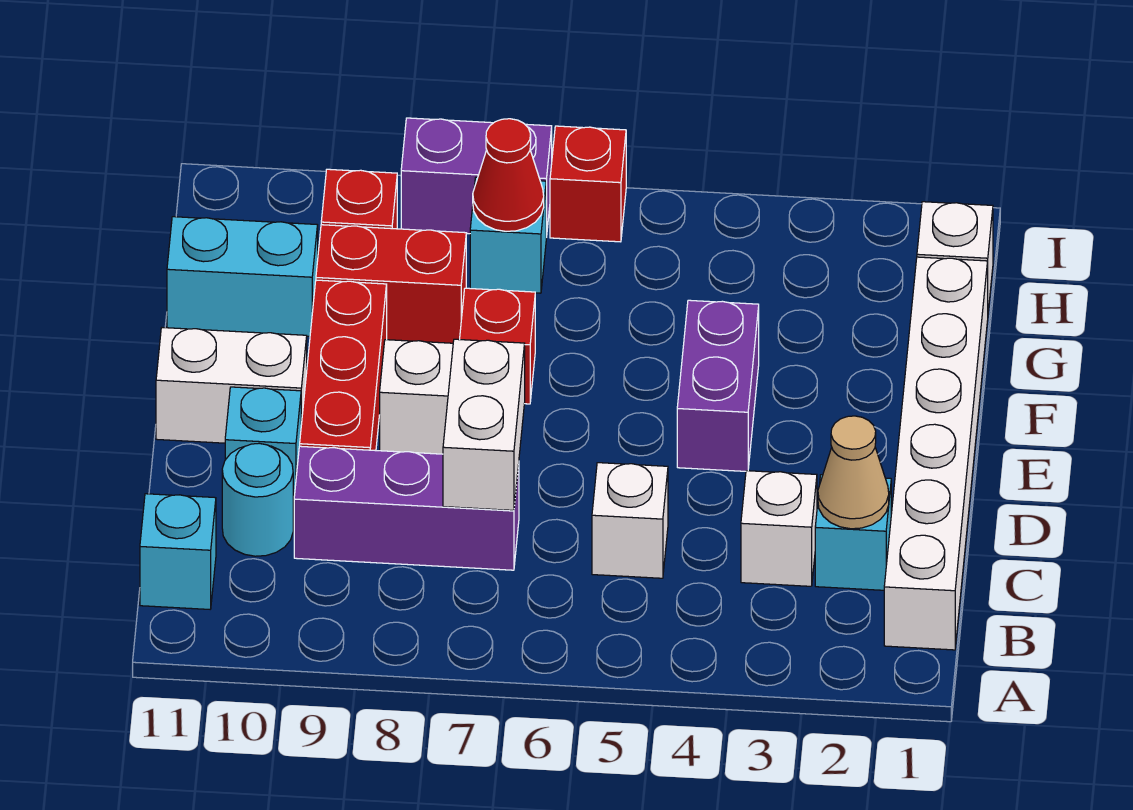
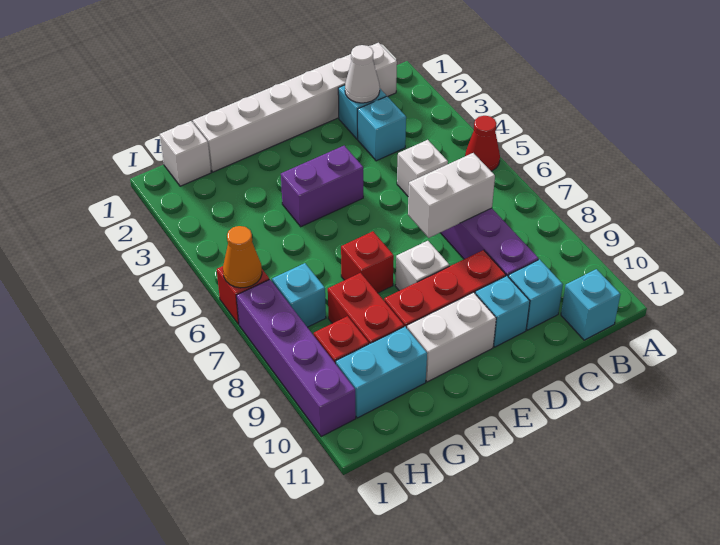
tan cone C2 level 2 -> white cone C2 level 2
white brick C3 level 1 -> cyan brick C3 level 1
cyan round brick C10 level 1 -> cyan brick C10 level 1
white brick E10:E11 level 1 -> white brick E10:F10 level 1
cyan brick G10:G11 level 1 -> cyan brick G10:H10 level 1
red cone H7 level 2 -> red cone A5 level 1
none -> orange cone I6 level 2
purple brick I7:I8 level 1 -> purple brick I7:I10 level 1

